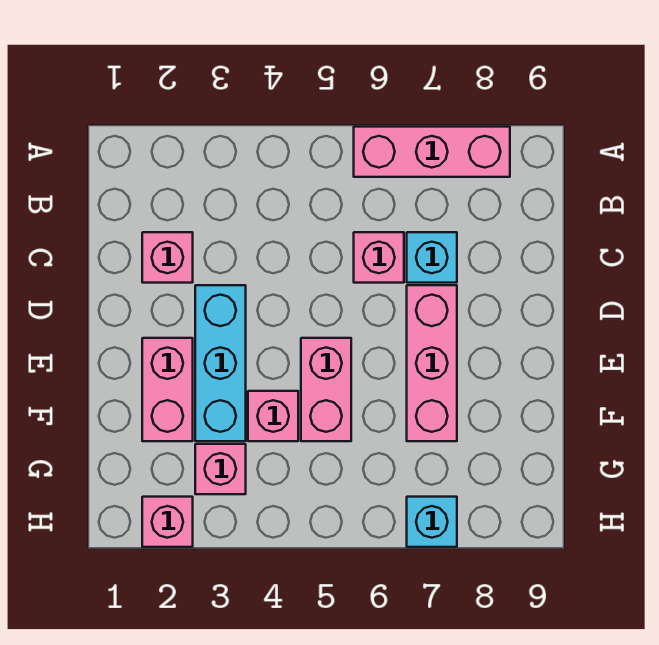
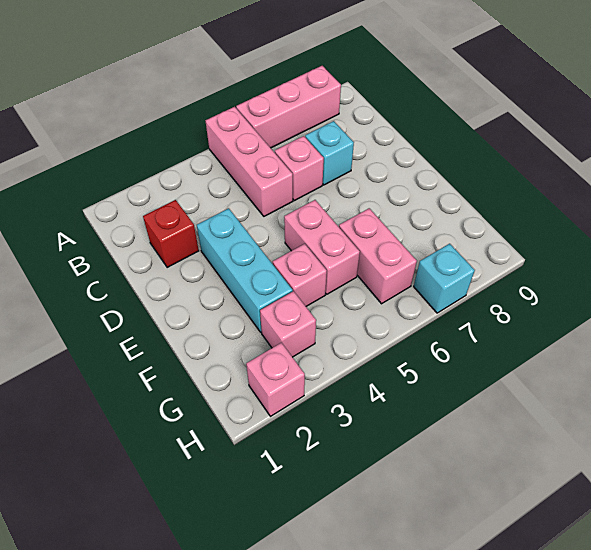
pink brick C2 level 1 -> red brick C2 level 1
pink brick D7:F7 level 1 -> pink brick A5:C5 level 1
pink brick E2:F2 level 1 -> pink brick F6:G6 level 1

